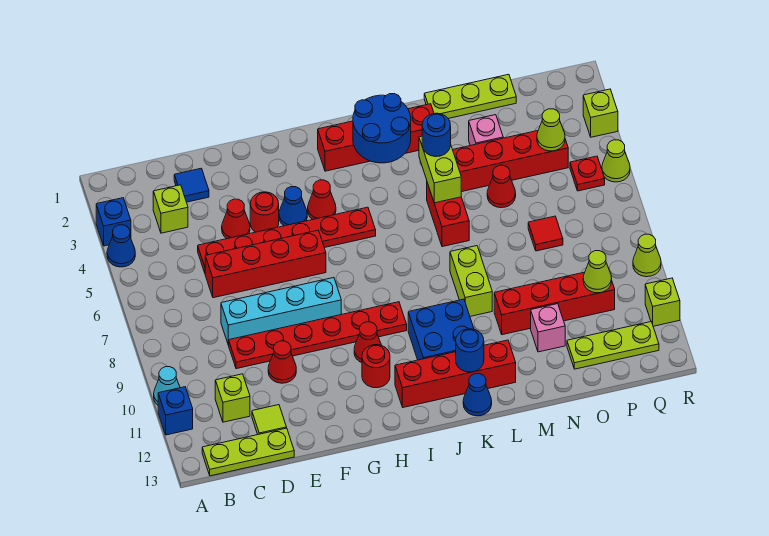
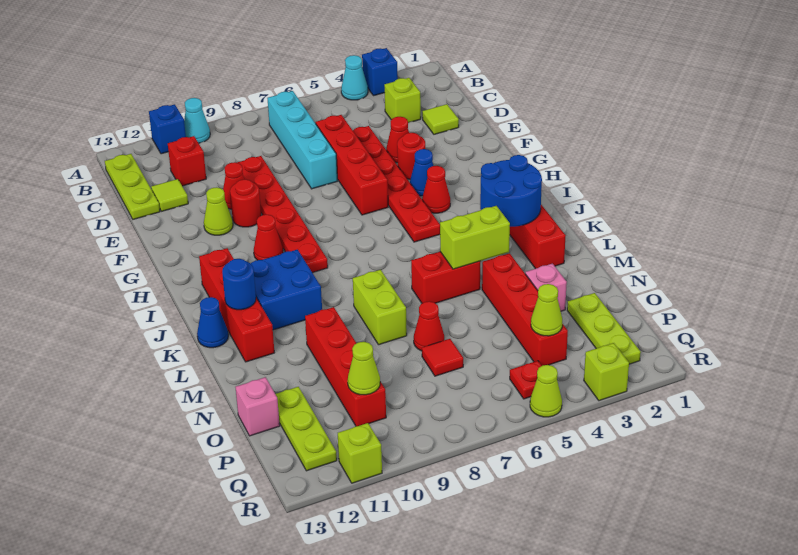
blue cone A4 level 1 -> cyan cone A4 level 1
lime brick C11 level 1 -> red brick C11 level 1
blue tile D2 level 1 -> lime tile D2 level 1
cyan brick D8:G8 level 1 -> cyan brick B7:E7 level 1
red round brick H11 level 1 -> red round brick F10 level 1
blue round brick L4 level 3 -> none
lime brick L8:L9 level 1 -> lime brick L8:M8 level 1
lime plate M1:O1 level 1 -> lime plate O2:Q2 level 1
red cone N5 level 1 -> red cone N7 level 1
pink brick N11 level 1 -> pink brick O13 level 1
lime cone R9 level 1 -> lime cone F11 level 1

